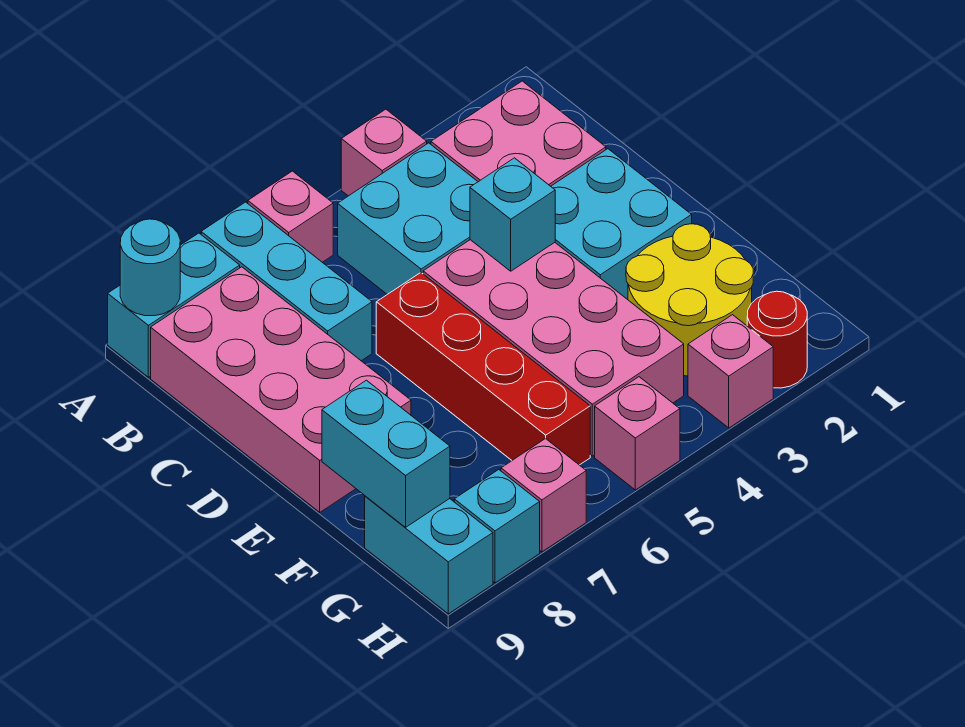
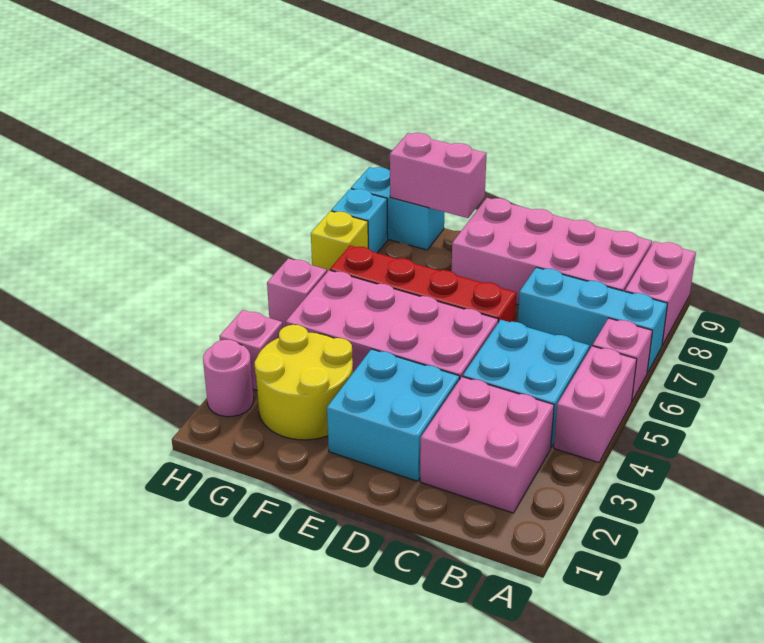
pink brick A4 level 1 -> pink brick A4:A5 level 1
cyan brick A8:A9 level 1 -> pink brick A8:A9 level 1
cyan round brick A9 level 2 -> none
cyan brick D4 level 2 -> none
cyan brick F9:G9 level 2 -> pink brick F9:G9 level 2
red round brick H2 level 1 -> pink round brick H2 level 1
pink brick H7 level 1 -> yellow brick H7 level 1

